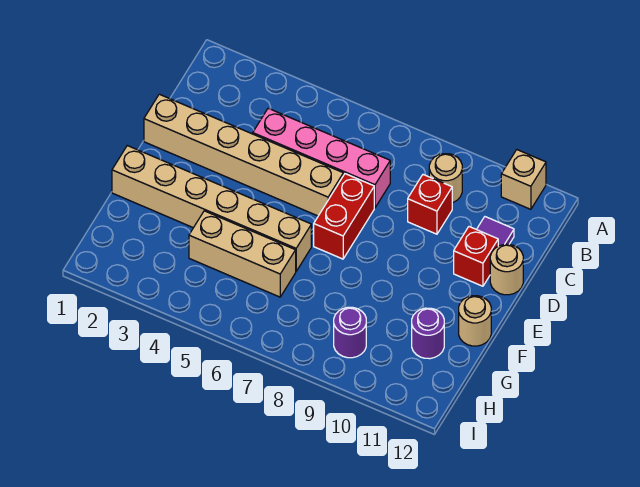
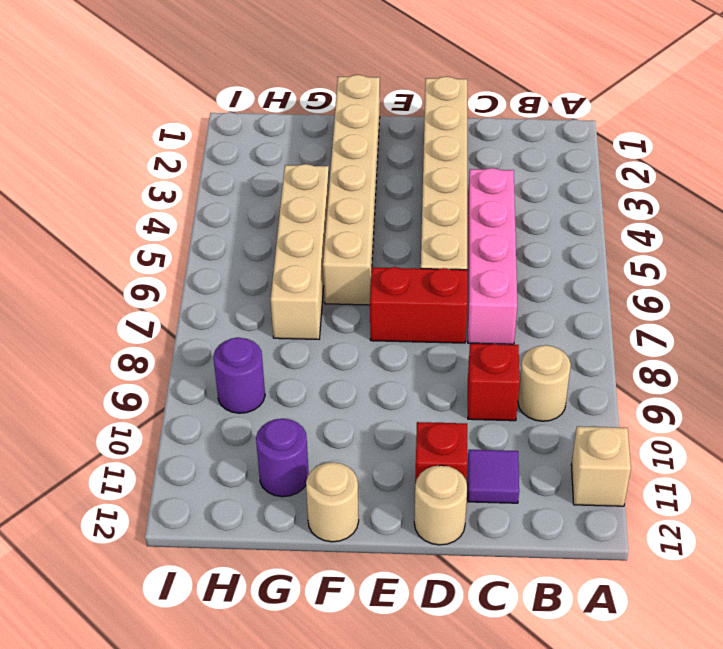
tan brick G4:G6 level 1 -> tan brick G4:G7 level 1

